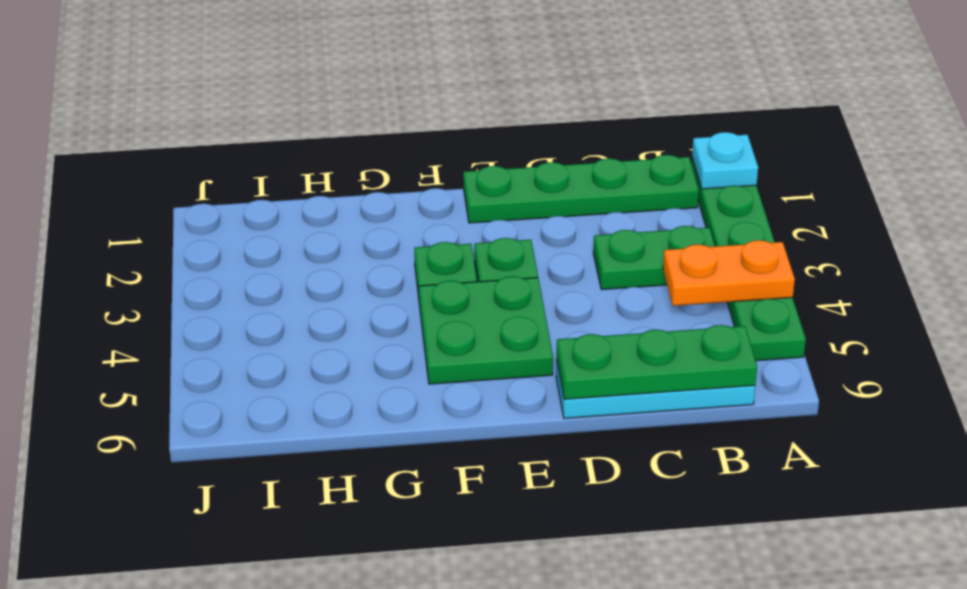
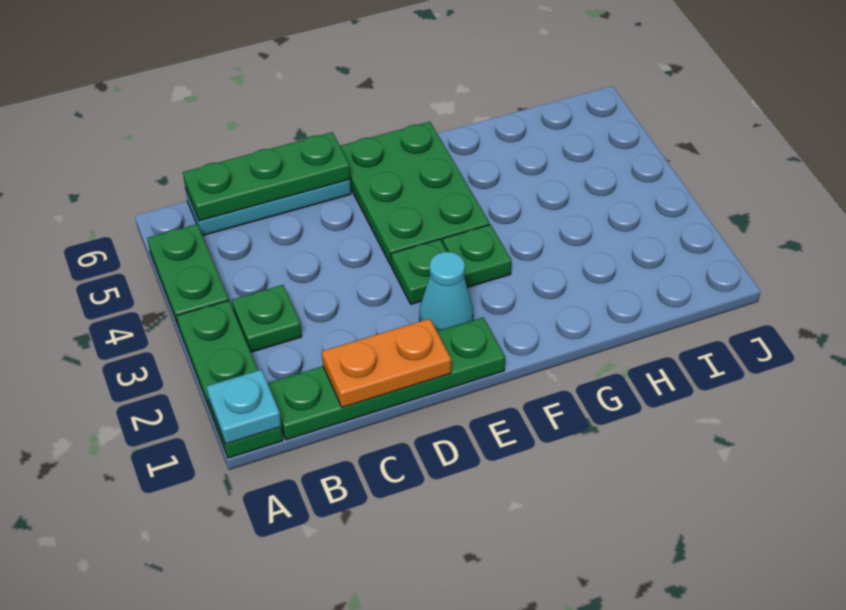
orange plate A4:B4 level 2 -> orange plate C1:D1 level 2
green plate B3:C3 level 1 -> green plate B3 level 1
none -> cyan cone E2 level 1
green plate E4:F5 level 1 -> green plate E4:F6 level 1

